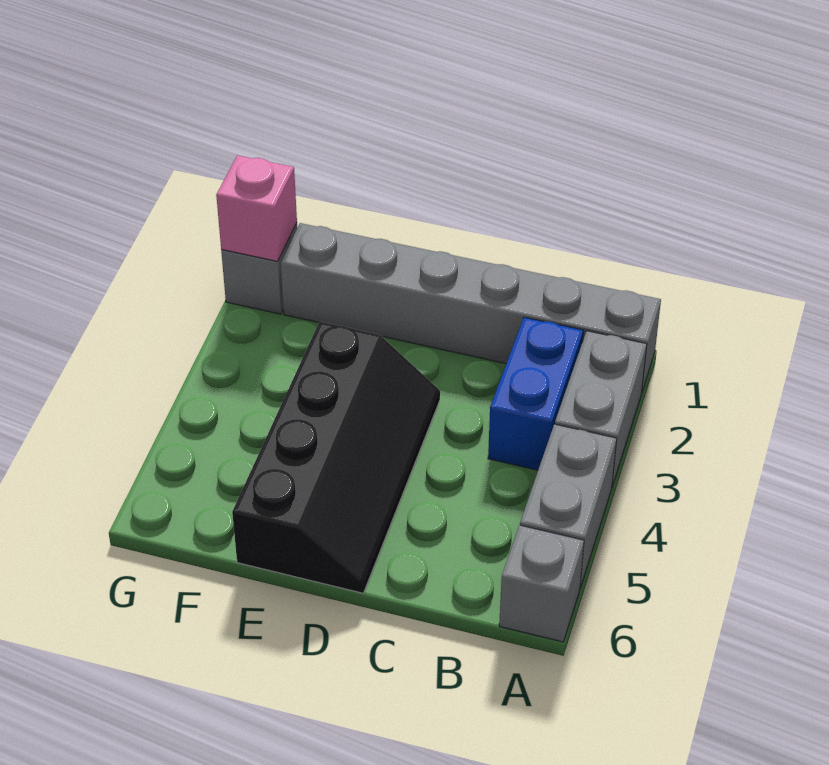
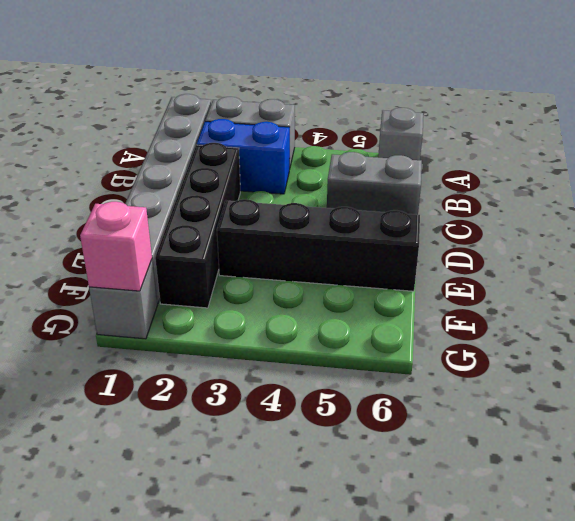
grey brick A4:A5 level 1 -> grey brick C5:C6 level 1
none -> black brick C2:F2 level 1

